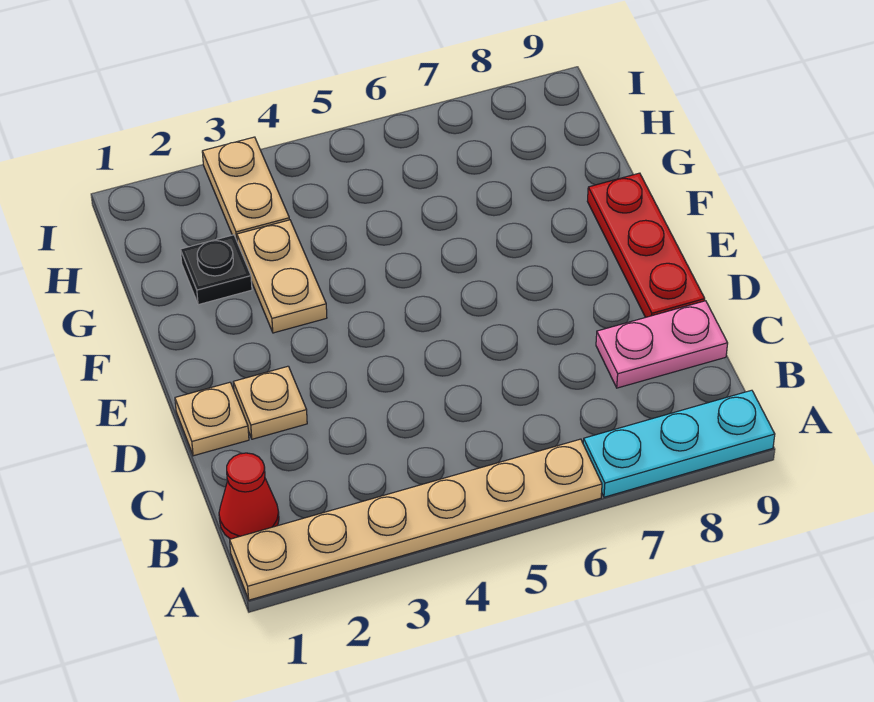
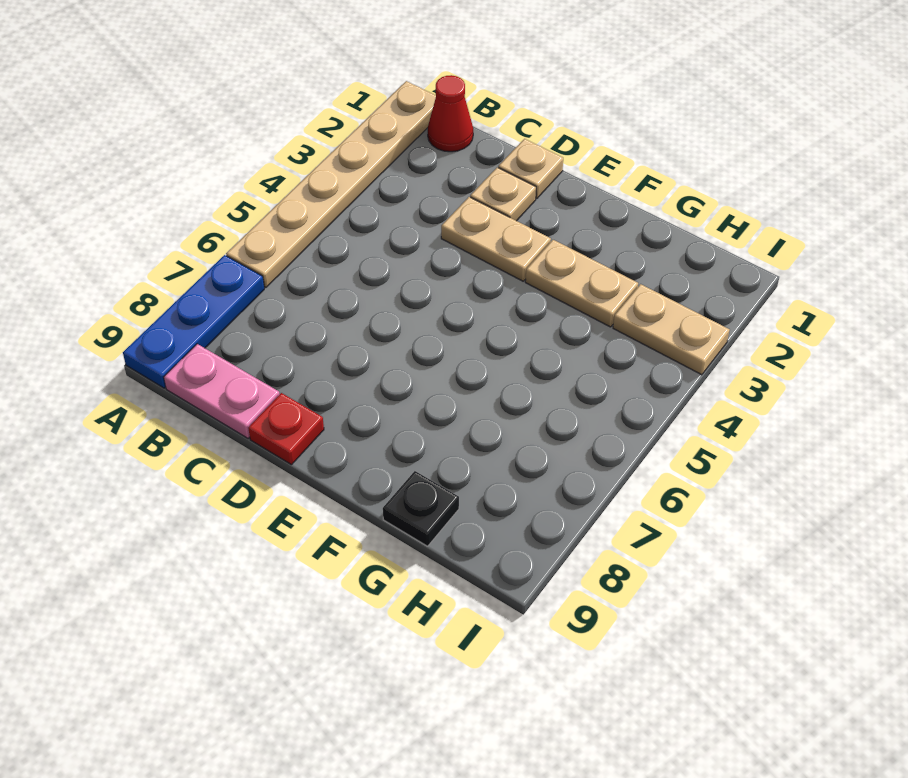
cyan plate A7:A9 level 1 -> blue plate A7:A9 level 1
pink plate C8:C9 level 1 -> pink plate B9:C9 level 1
none -> tan plate D3:E3 level 1
red plate D9:F9 level 1 -> red plate D9 level 1
black plate G2 level 1 -> black plate G9 level 1

